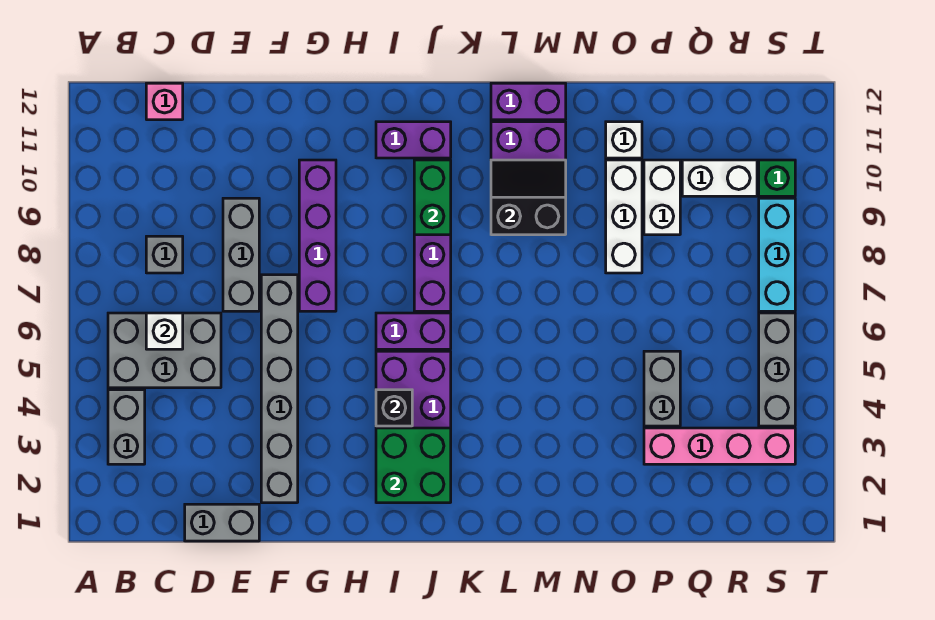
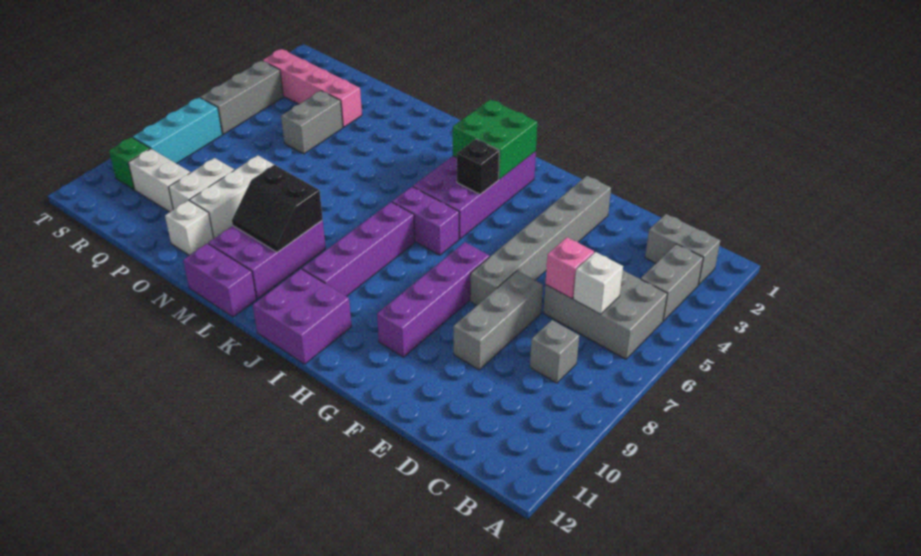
pink brick C12 level 1 -> pink brick D6 level 2
grey brick D1:E1 level 1 -> grey brick B2:C2 level 1
purple brick I11:J11 level 1 -> purple brick I11:J12 level 1
green brick J9:J10 level 2 -> none

